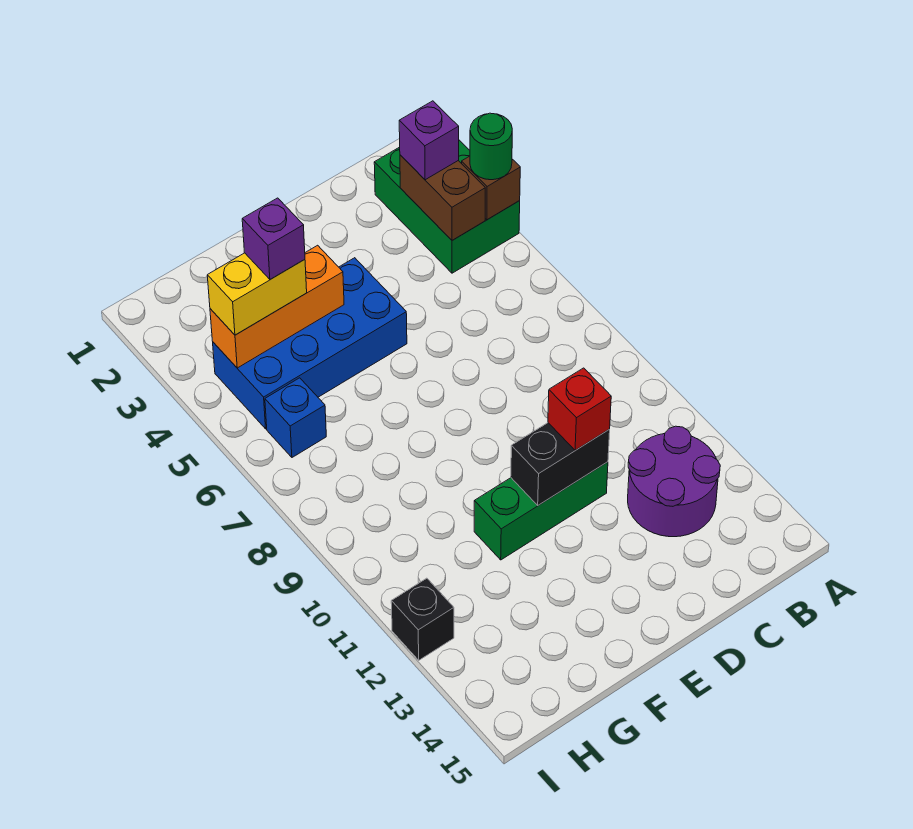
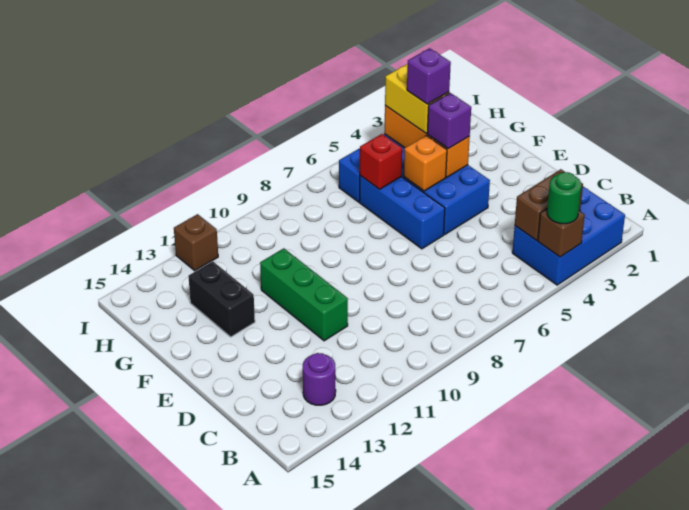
green brick A2:B4 level 1 -> blue brick A2:B4 level 1
purple brick B3 level 3 -> purple brick F4 level 3
purple round brick B12:C13 level 1 -> purple round brick B13 level 1
black brick D11:E11 level 2 -> black brick F13:G13 level 1
red brick D11 level 3 -> red brick G6 level 2
none -> blue brick E6:G6 level 1
none -> orange brick F5 level 2
black brick I12 level 1 -> brown brick I12 level 1

